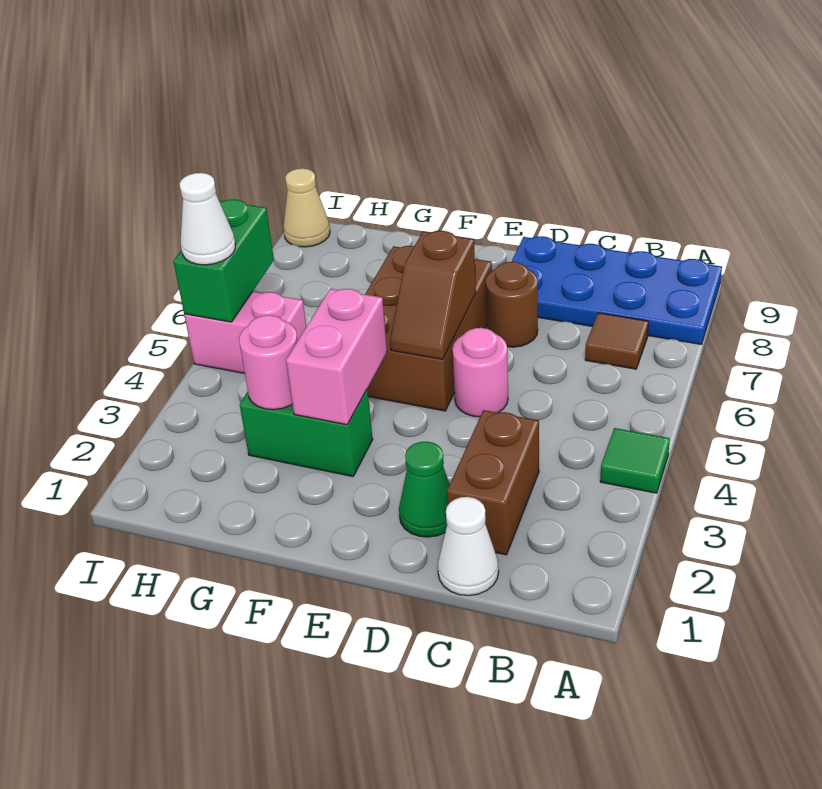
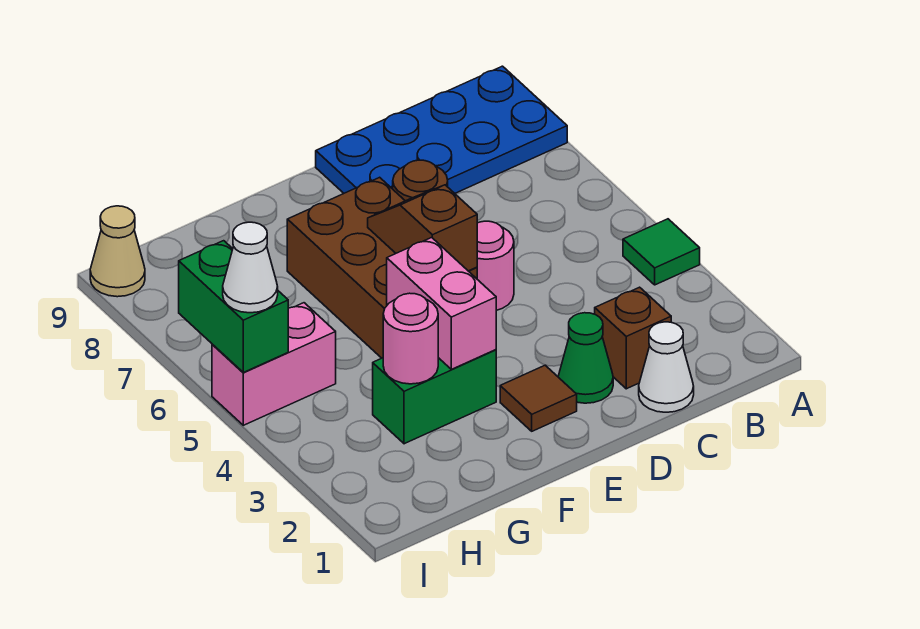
brown tile B7 level 1 -> brown tile E2 level 1
brown brick C2:C3 level 1 -> brown brick C2 level 1
brown slope E5:E6 level 2 top 6 -> brown slope E5:E6 level 2 top 5

